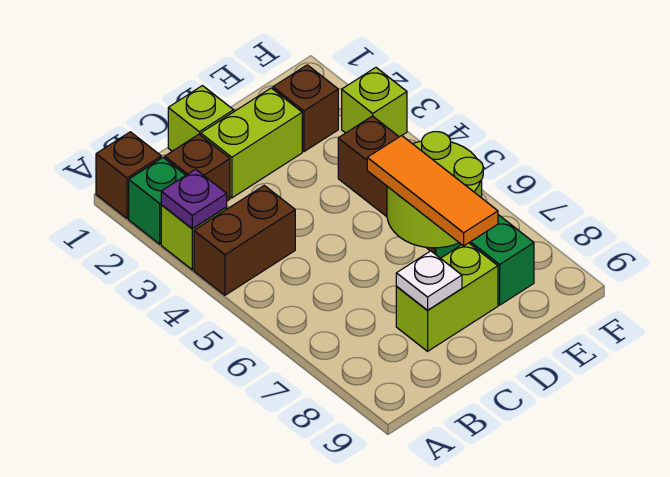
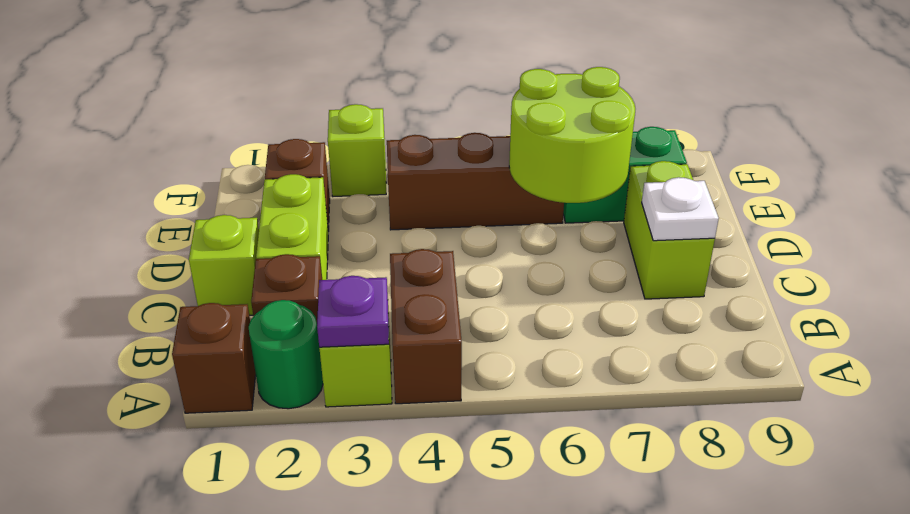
green brick A2 level 1 -> green round brick A2 level 1
orange tile D6:D8 level 3 -> none

